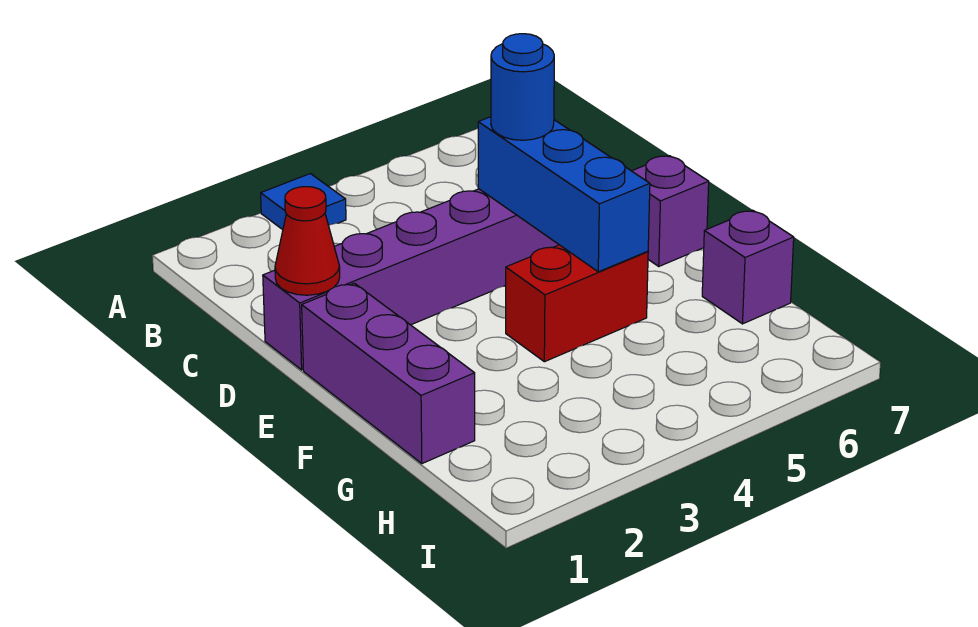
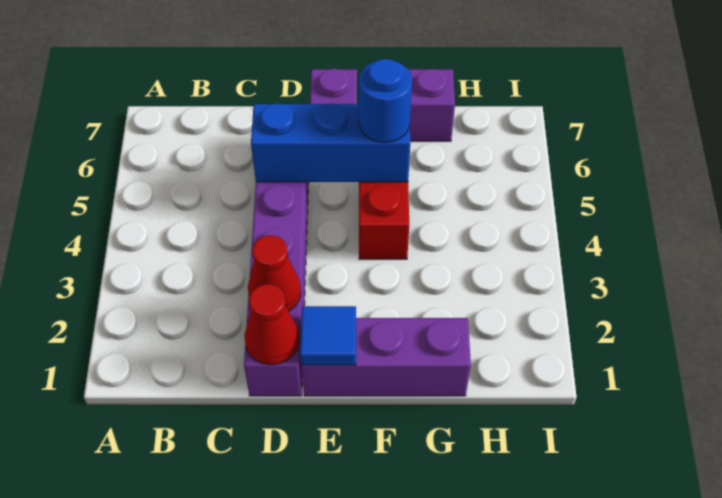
blue tile A3 level 1 -> blue tile E1 level 2
none -> red cone D2 level 2
blue round brick D5 level 3 -> blue round brick F5 level 3

